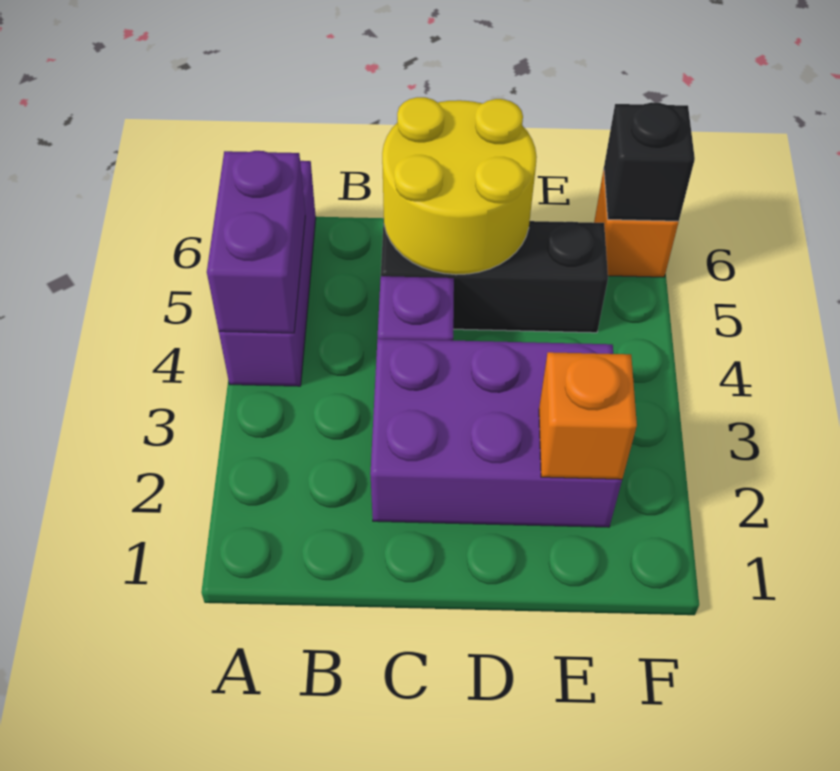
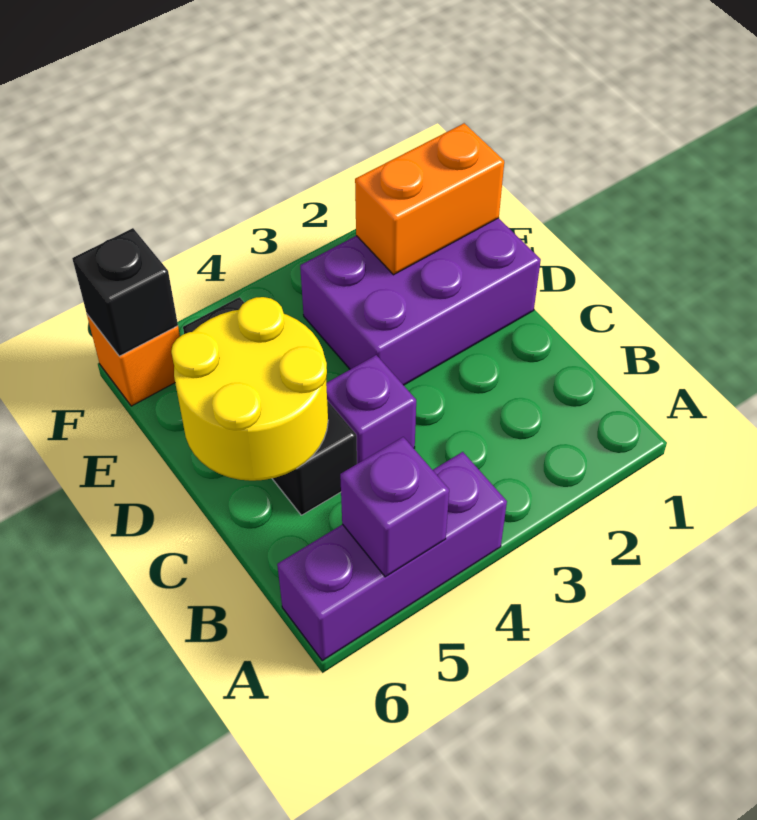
purple brick A4:A5 level 2 -> purple brick A5 level 2
purple brick C2:E3 level 1 -> purple brick D1:E3 level 1
orange brick E2 level 2 -> orange brick E1:E2 level 2

